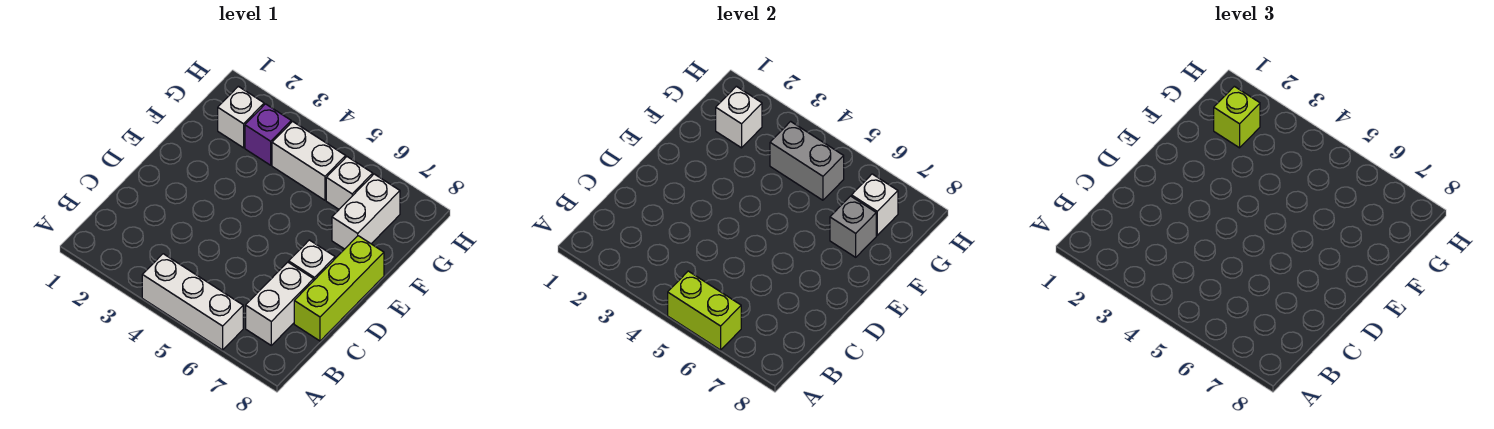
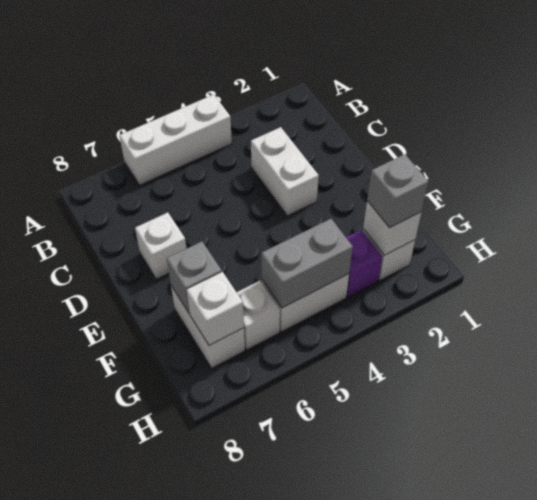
lime brick A5:A6 level 2 -> none
white brick B7:C7 level 1 -> white brick C3:D3 level 1
lime brick C8:E8 level 1 -> none
lime brick G2 level 3 -> grey brick G2 level 3

